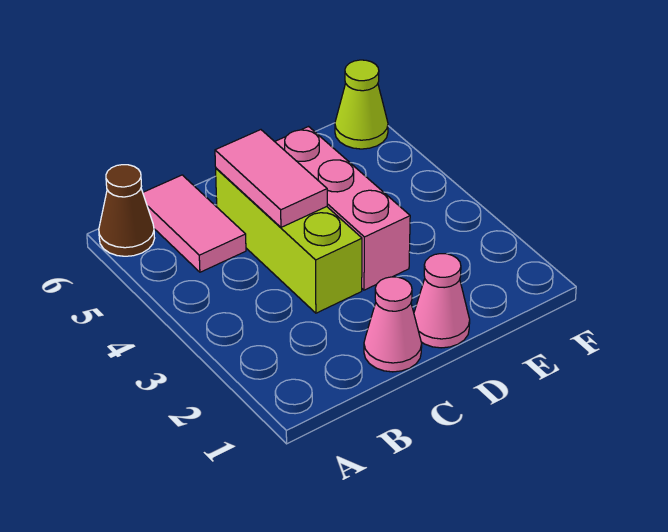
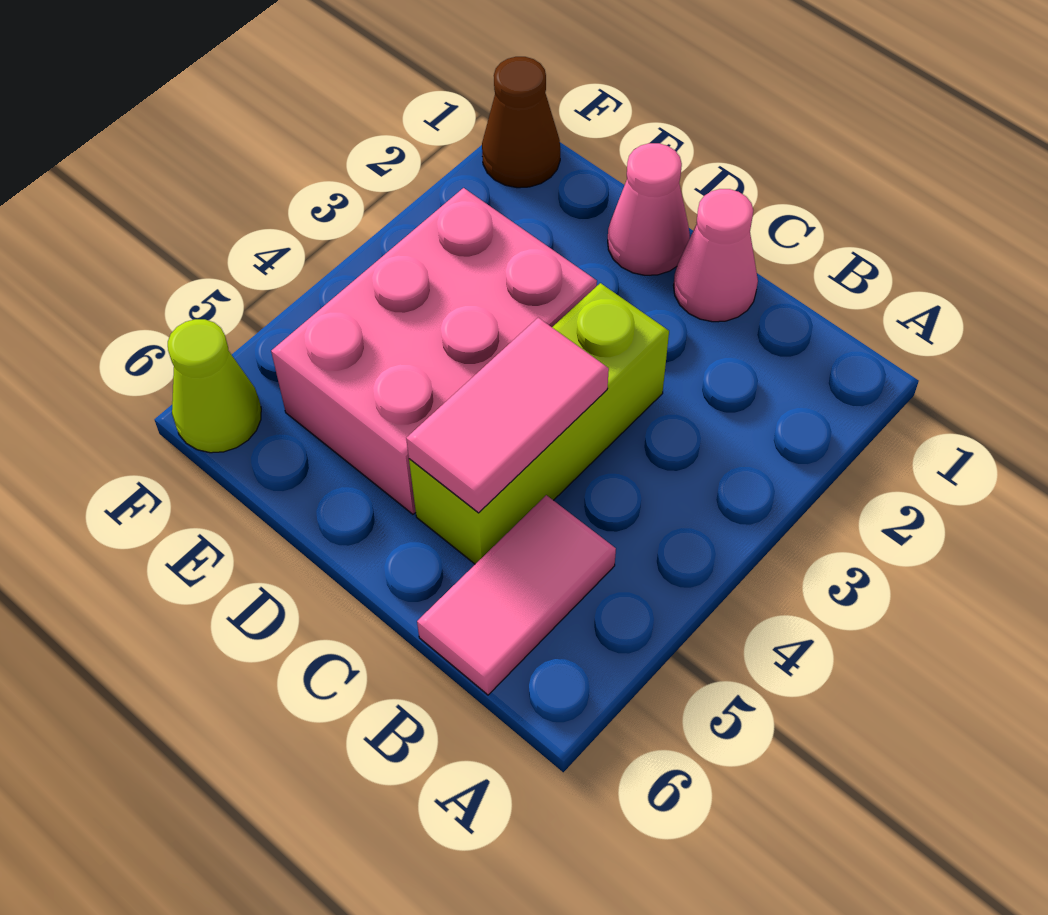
brown cone A6 level 1 -> brown cone F1 level 1
pink brick D3:D5 level 1 -> pink brick D3:E5 level 1

